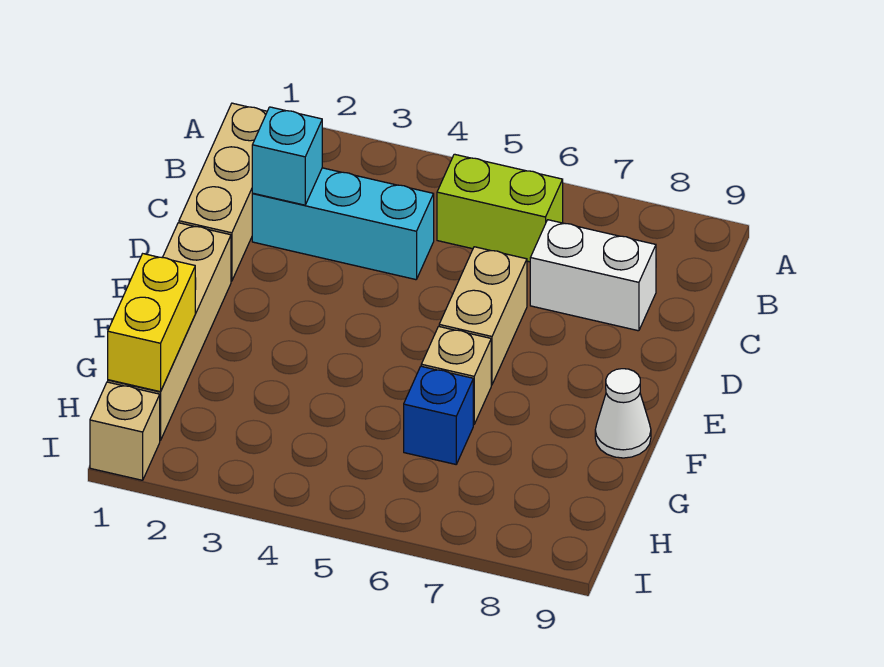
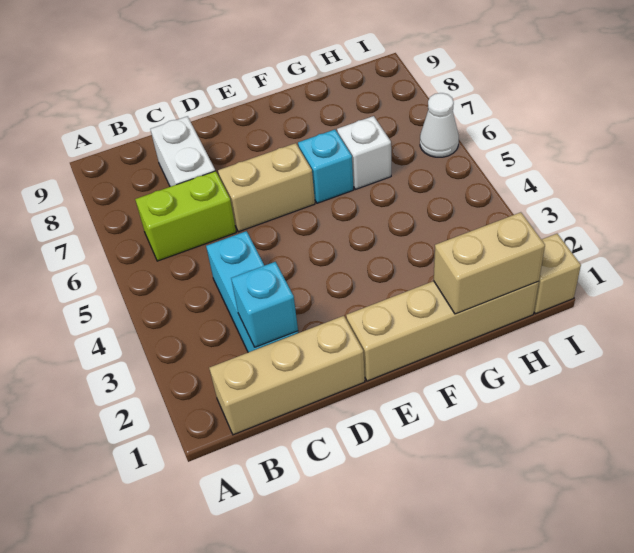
lime brick B5:B6 level 1 -> lime brick B6:C6 level 1
tan brick F6 level 1 -> cyan brick F6 level 1
white cone F9 level 1 -> white cone I6 level 1
yellow brick G1:H1 level 2 -> tan brick G1:H1 level 2
blue brick G6 level 1 -> white brick G6 level 1

